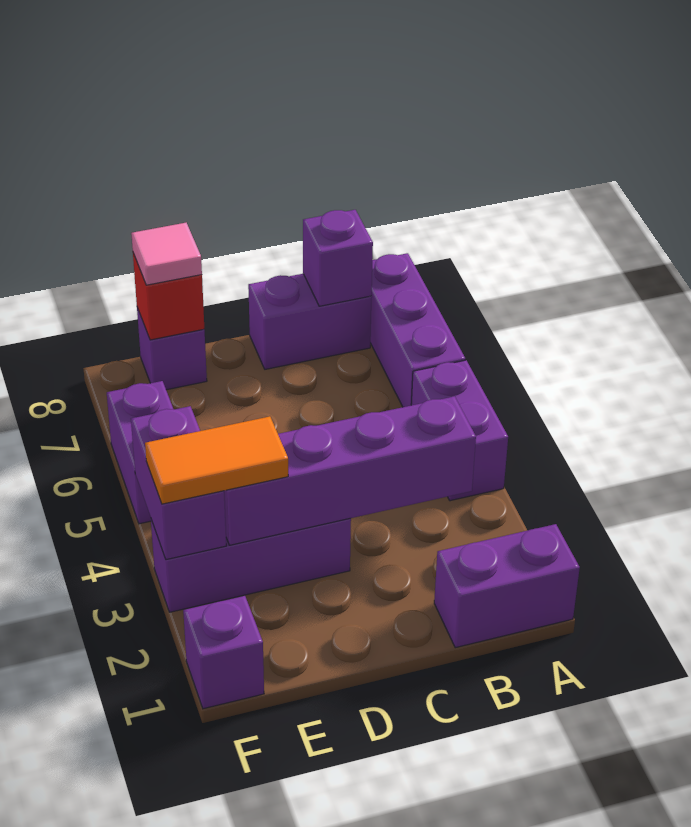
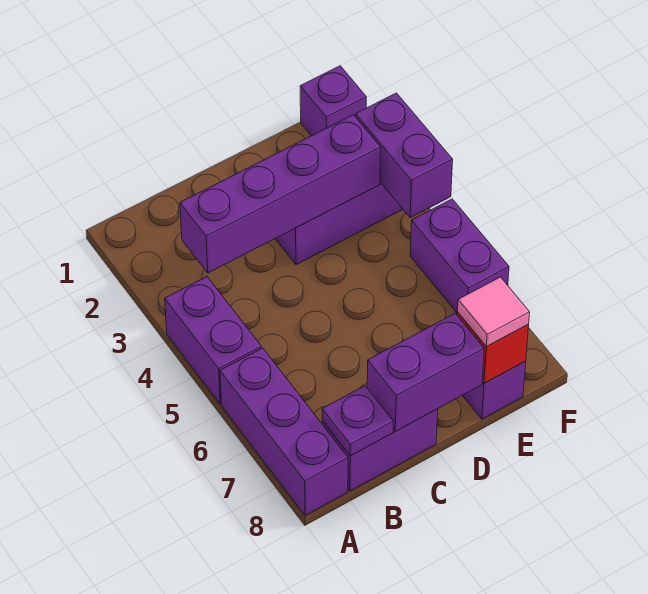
purple brick A1:B1 level 1 -> purple brick C8:D8 level 2
purple brick B8 level 2 -> purple plate B8 level 2
orange tile E3:F3 level 3 -> none

